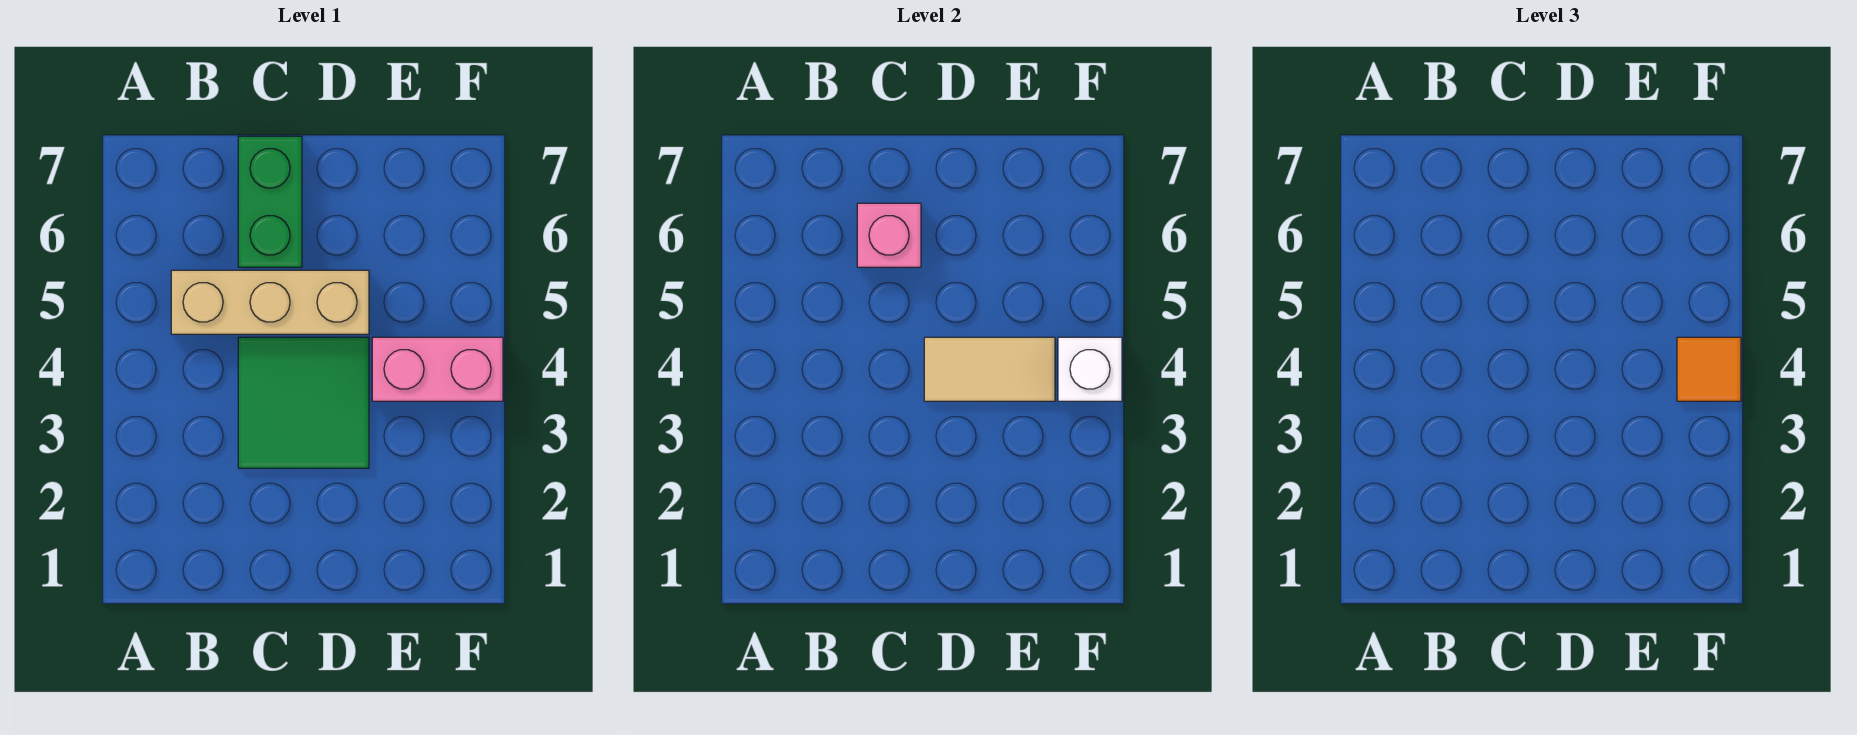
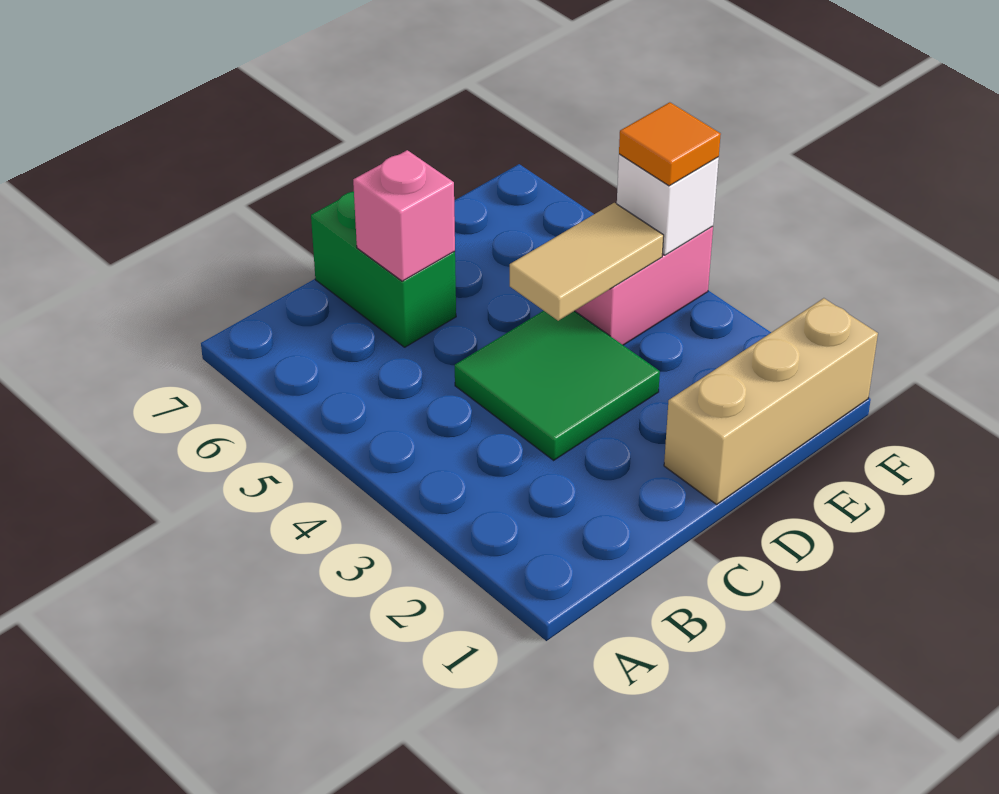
tan brick B5:D5 level 1 -> tan brick D1:F1 level 1

